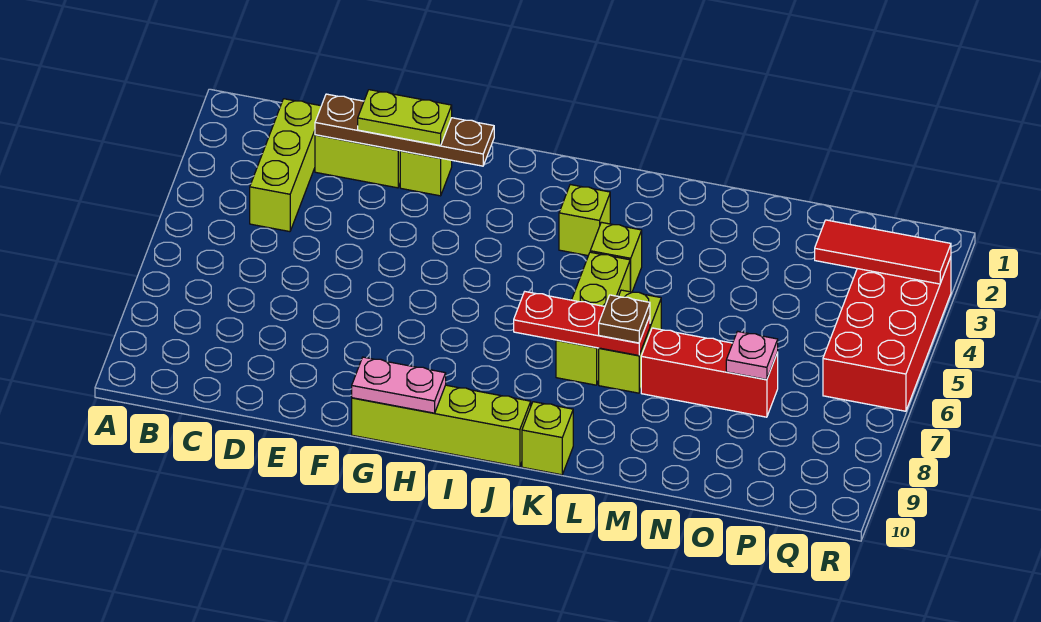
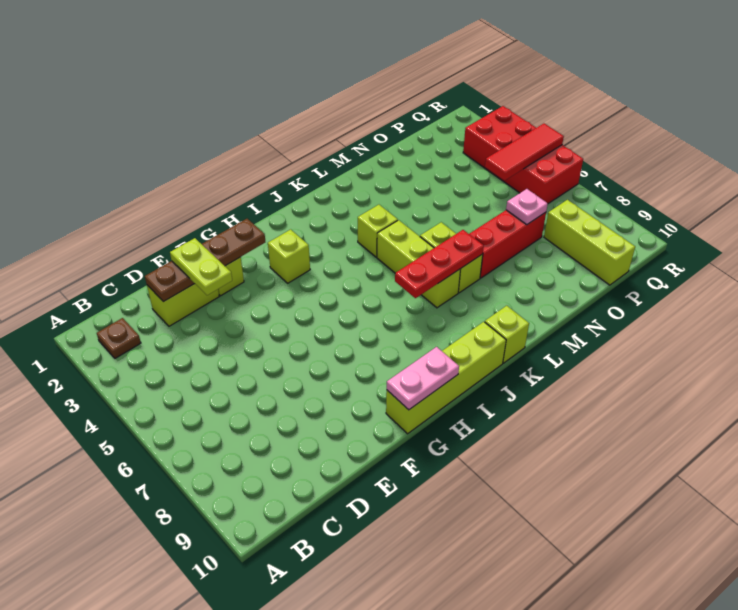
lime brick C2:C4 level 1 -> lime brick P8:P10 level 1
lime plate E2:F2 level 3 -> lime plate E2:E3 level 3
lime brick J3 level 1 -> lime brick H3 level 1
brown plate L7 level 3 -> brown plate B2 level 1
red tile P3:R3 level 2 -> red tile P5:R5 level 2

